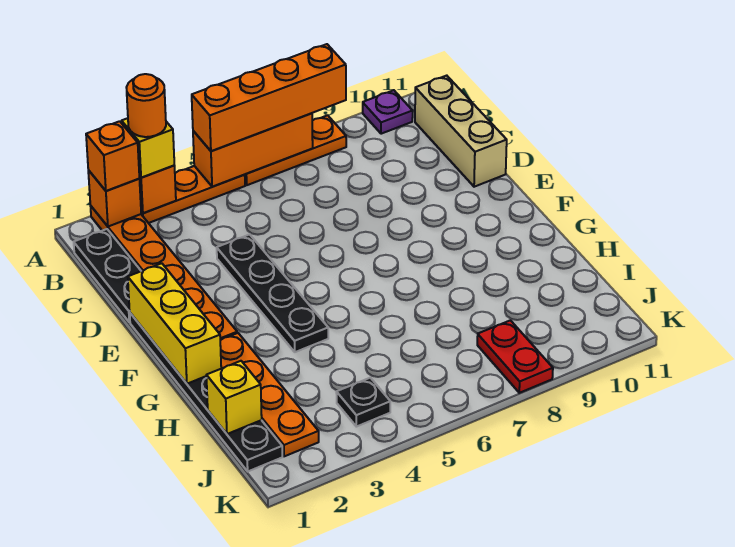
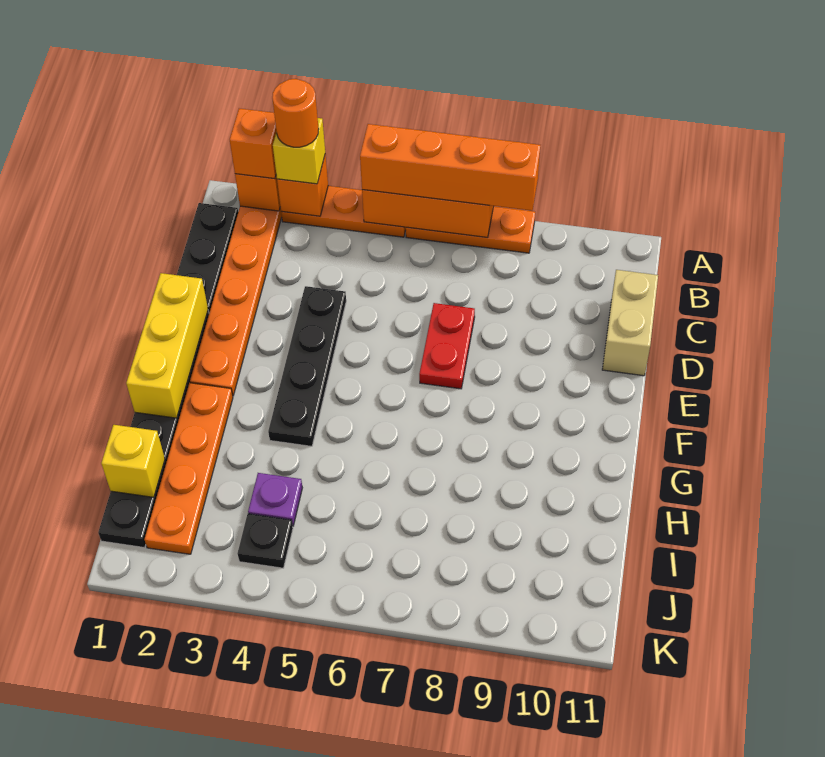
purple plate A10 level 1 -> purple plate I4 level 1
tan brick B11:D11 level 1 -> tan brick C11:D11 level 1
red plate J8:K8 level 1 -> red plate D7:E7 level 1

